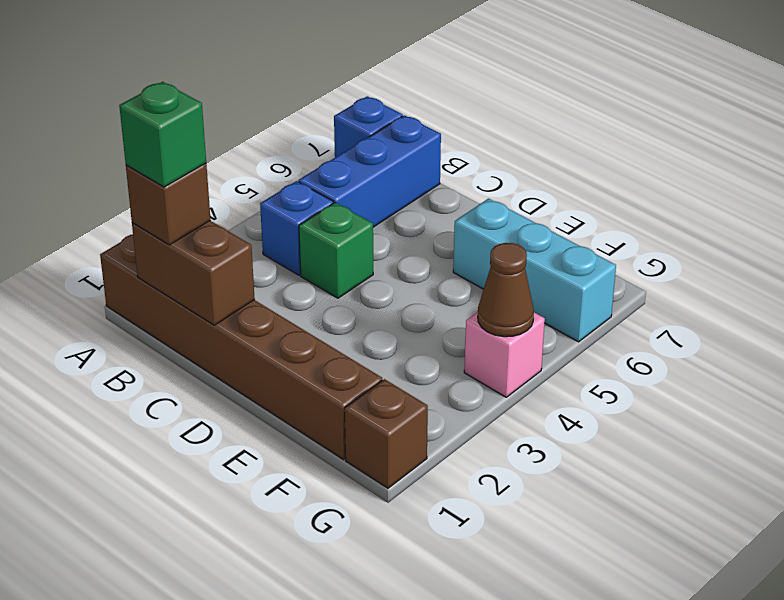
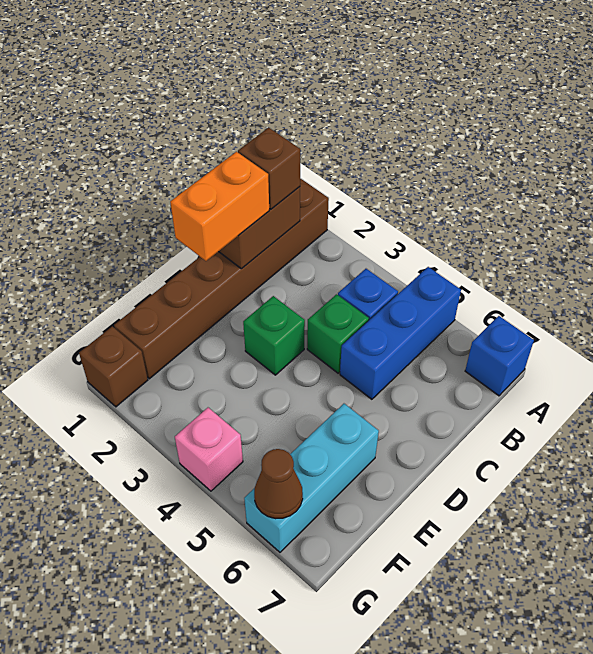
green brick B1 level 4 -> green brick D3 level 1
blue brick B5:B7 level 1 -> blue brick A5:C5 level 1
none -> orange brick C1:D1 level 3
brown cone G4 level 2 -> brown cone G6 level 2

